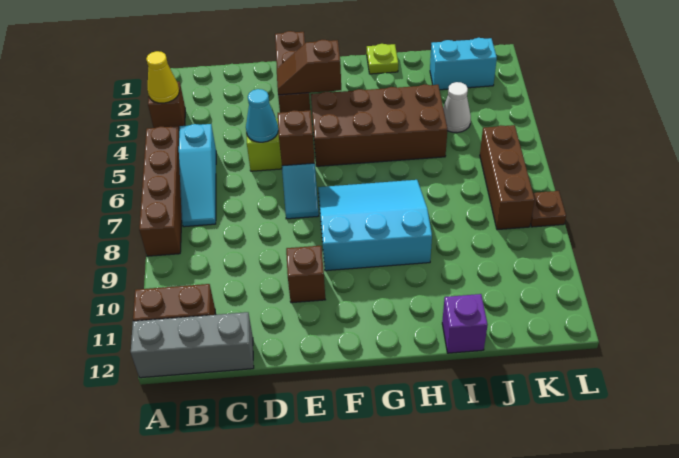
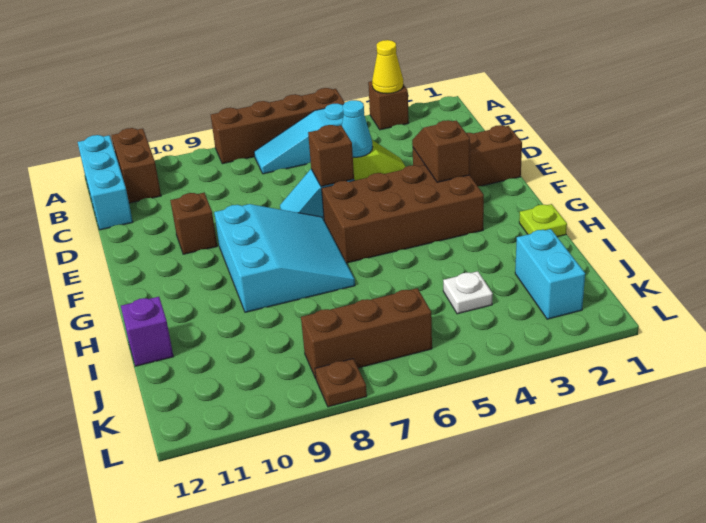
grey brick A12:C12 level 1 -> cyan brick A12:C12 level 1
brown brick F4:I5 level 1 -> brown brick F3:G6 level 1
white cone J4 level 1 -> white plate J4 level 1

